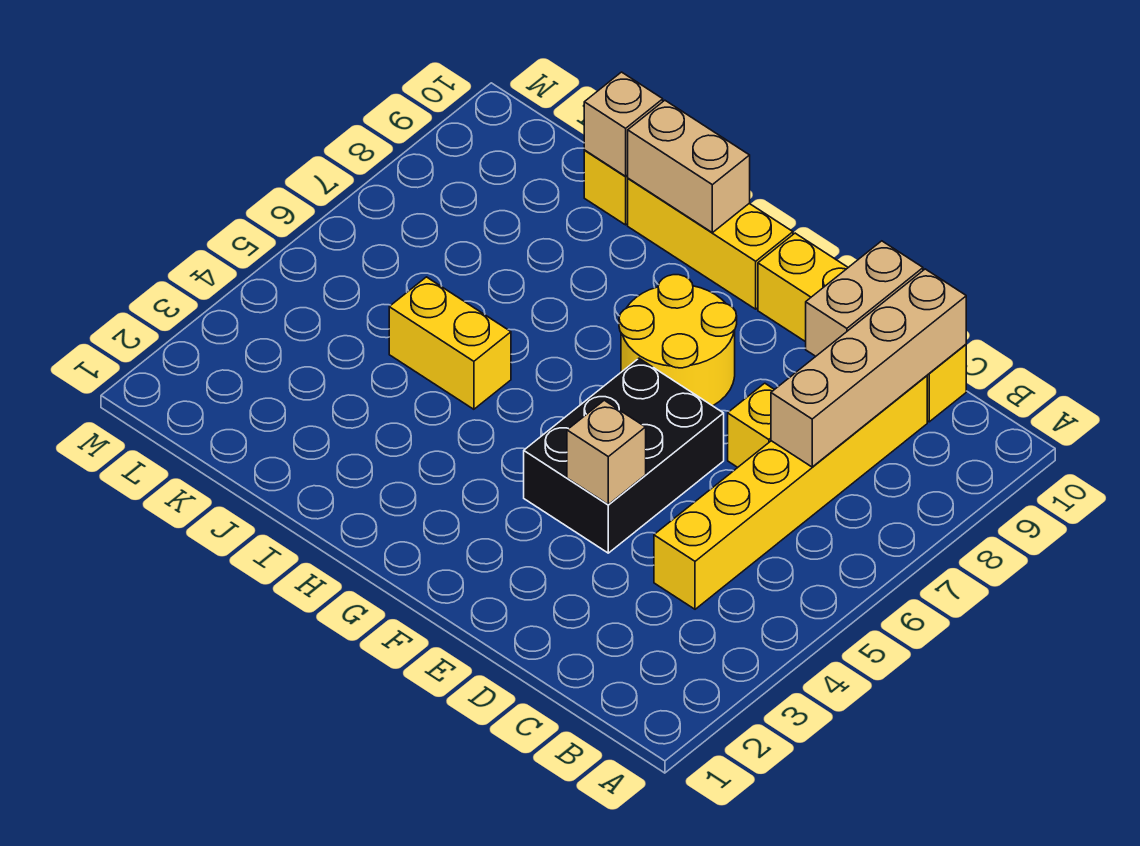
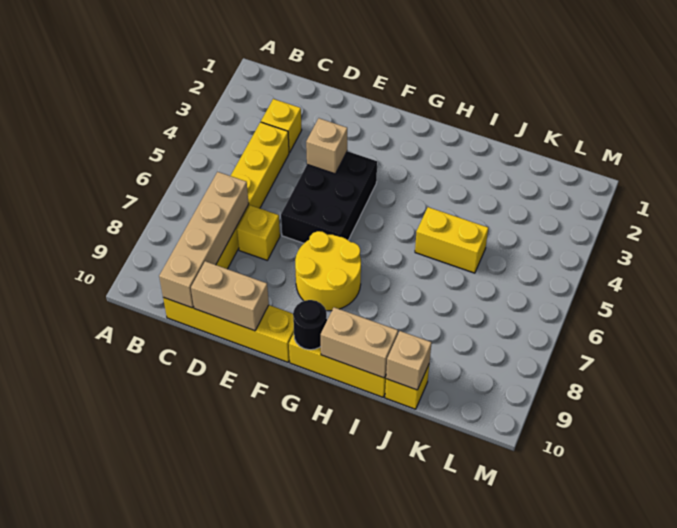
none -> yellow brick C3 level 1
tan brick D9:D10 level 2 -> tan brick D10:E10 level 2
none -> black round brick G10 level 2

